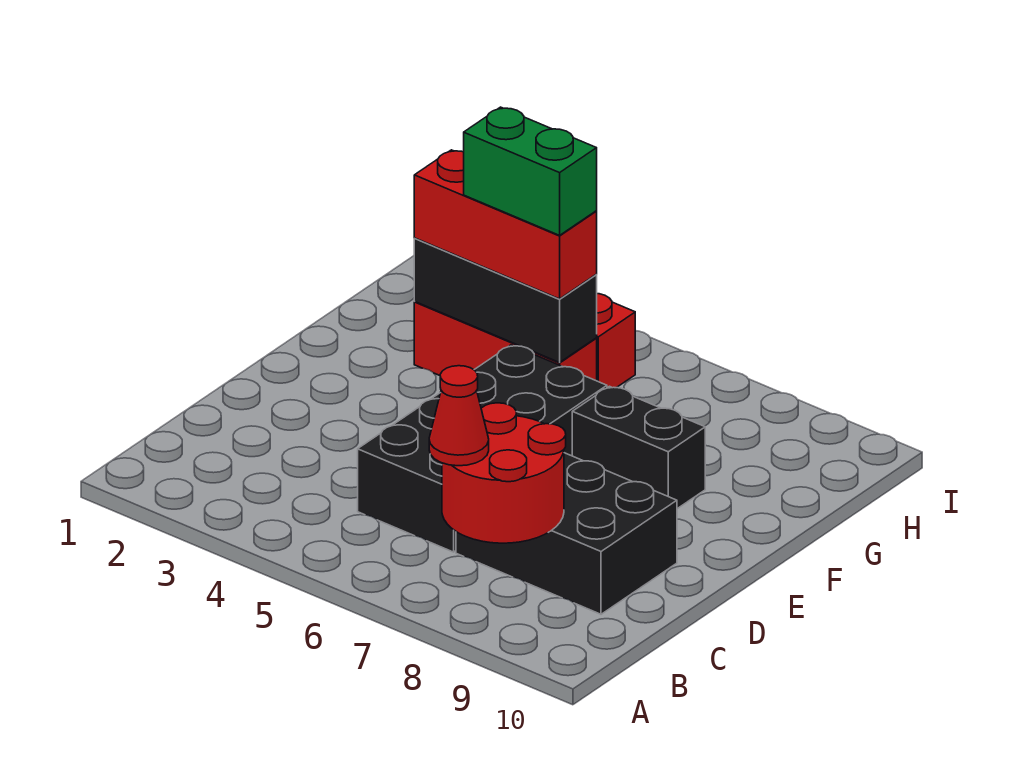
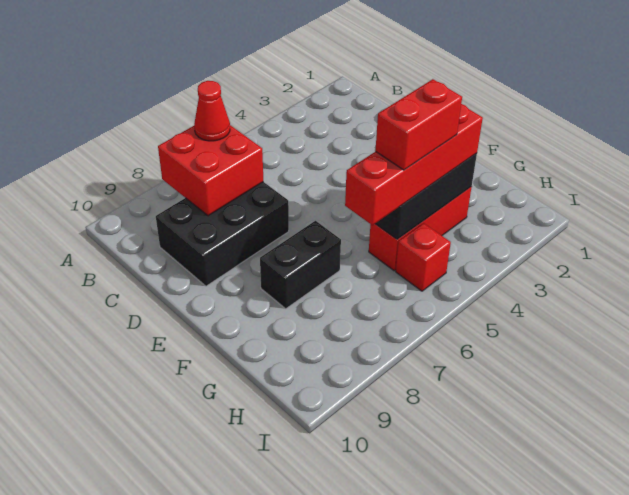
red round brick B7:C8 level 2 -> red brick B7:C8 level 2
black brick C5:F6 level 1 -> none
red brick G3:G5 level 3 -> red brick G3:G6 level 3
green brick G4:G5 level 4 -> red brick G4:G5 level 4

